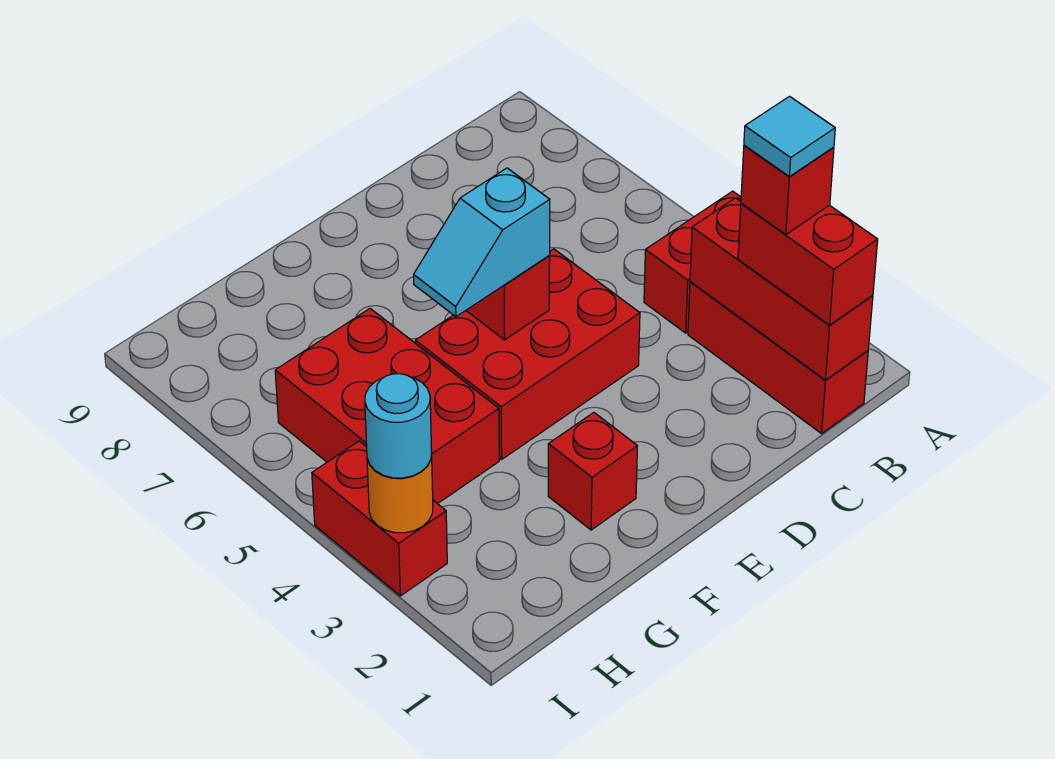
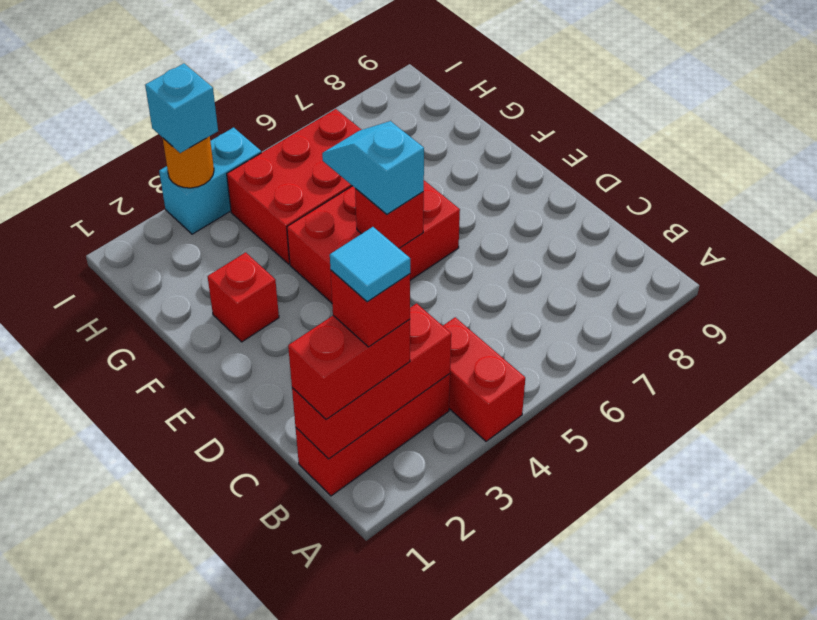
red brick D4:F5 level 1 -> red brick E4:F6 level 1
red brick I3:I4 level 1 -> cyan brick I3:I4 level 1
cyan round brick I3 level 3 -> cyan brick I3 level 3

